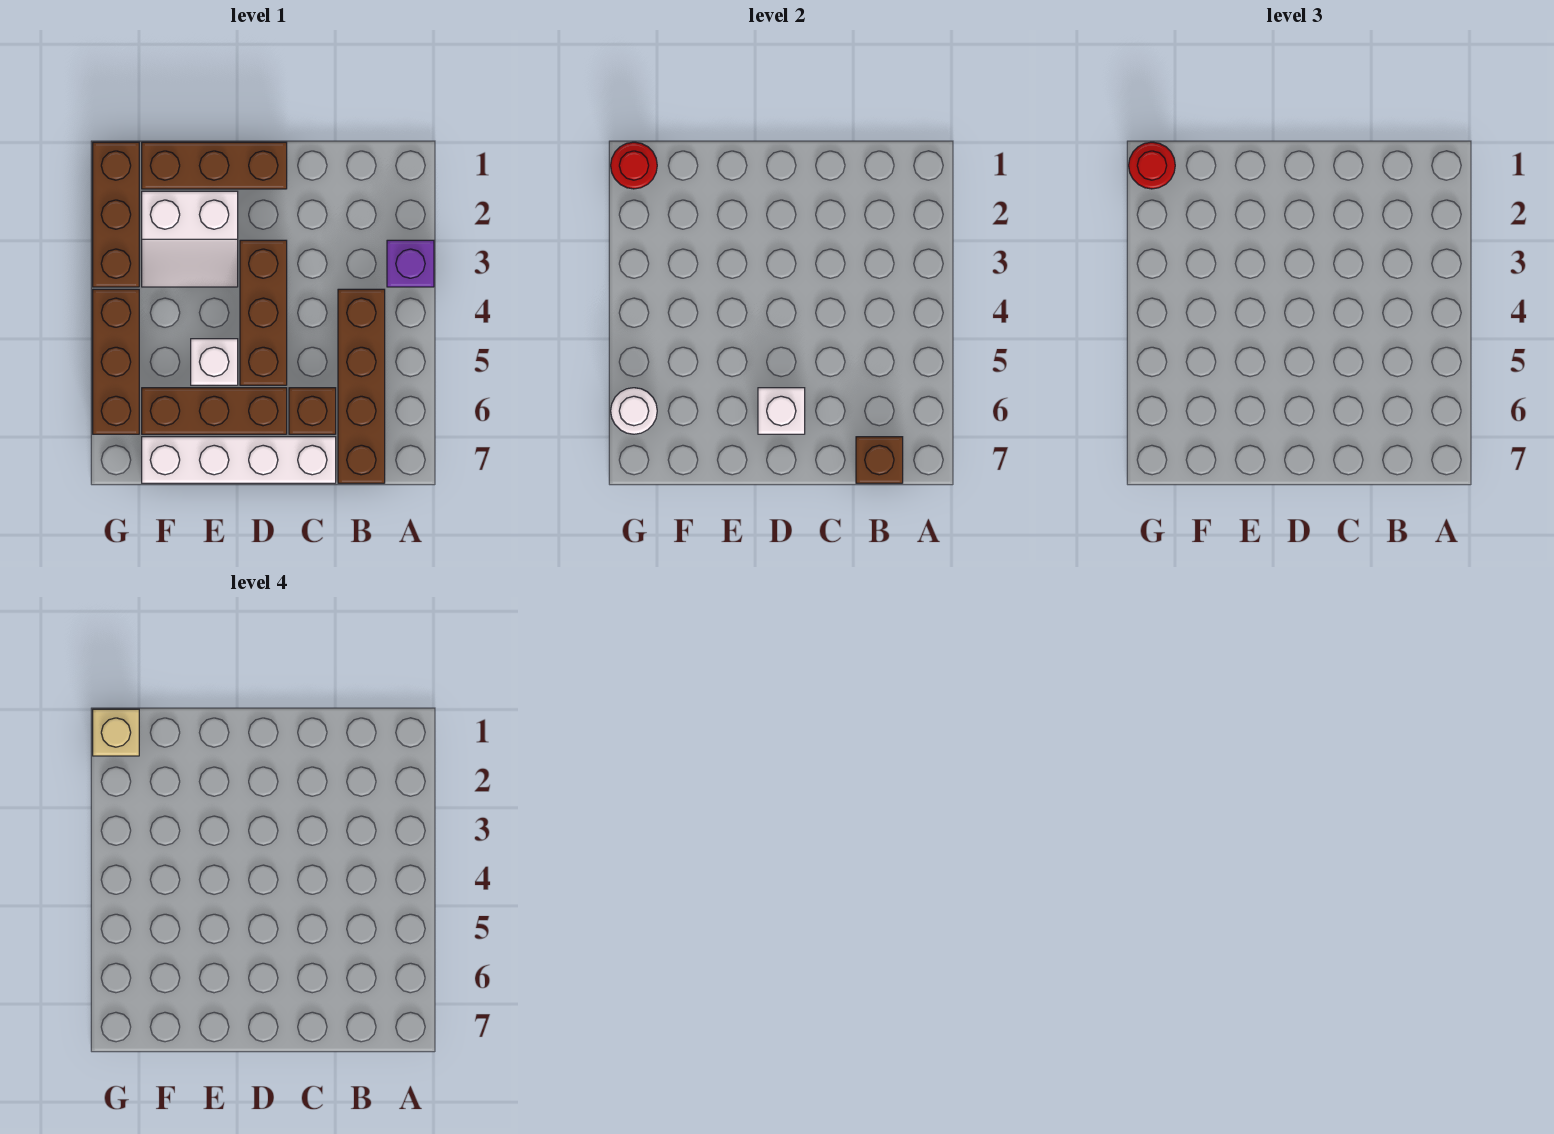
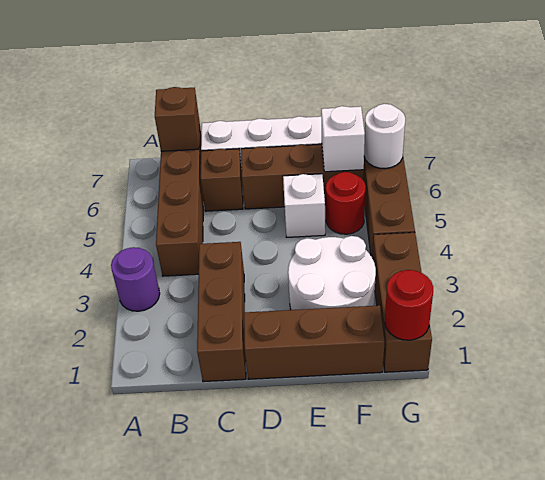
purple brick A3 level 1 -> purple round brick A3 level 1
brown brick D3:D5 level 1 -> brown brick C1:C3 level 1
white brick D6 level 2 -> white brick F6 level 2
white slope E2:F3 level 1 top 2 -> white round brick E2:F3 level 1
red round brick G1 level 3 -> red round brick F5 level 1
tan brick G1 level 4 -> none

